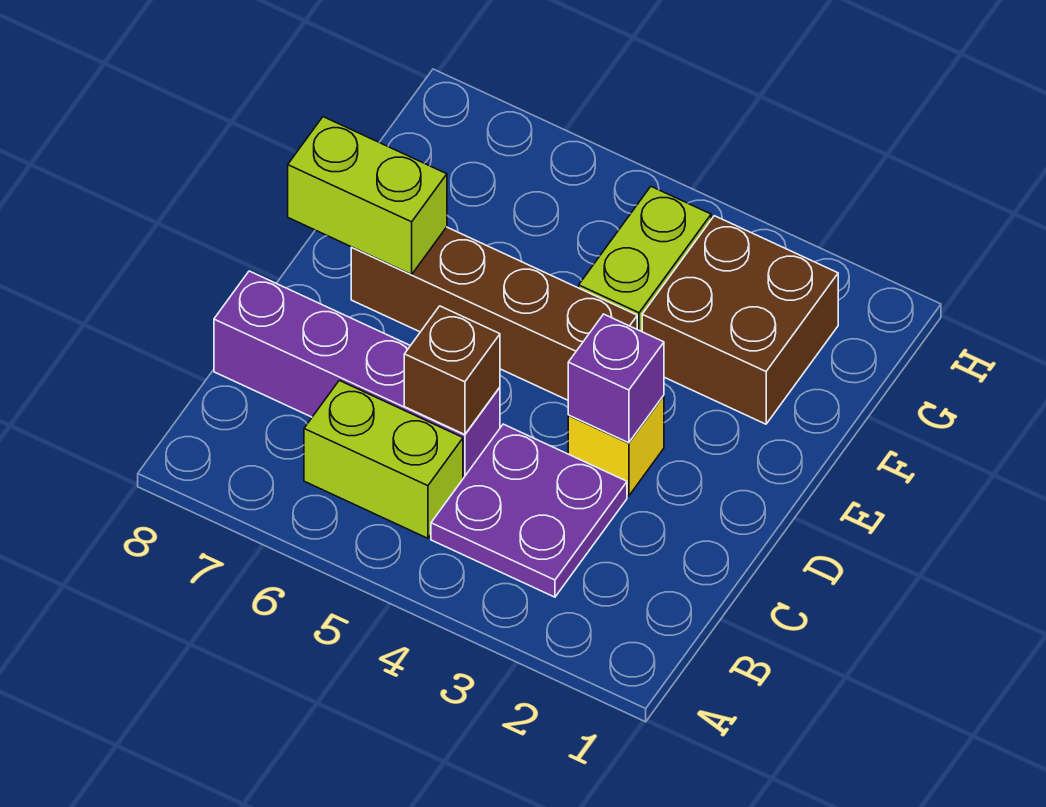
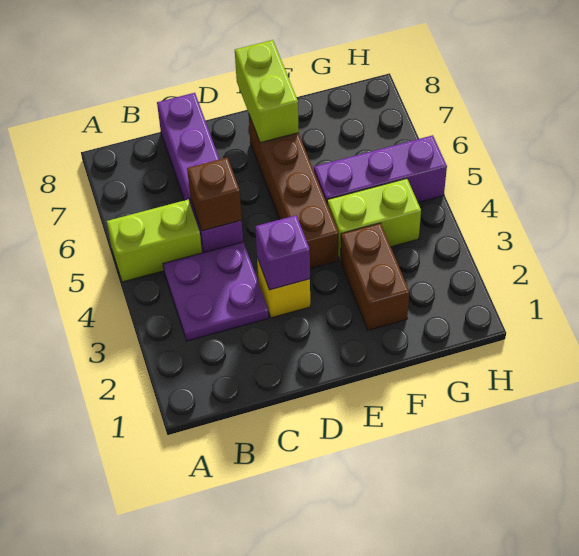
lime brick B5:B6 level 1 -> lime brick A5:B5 level 1
brown brick F2:G3 level 1 -> brown brick F2:F3 level 1
none -> purple brick F5:H5 level 1

